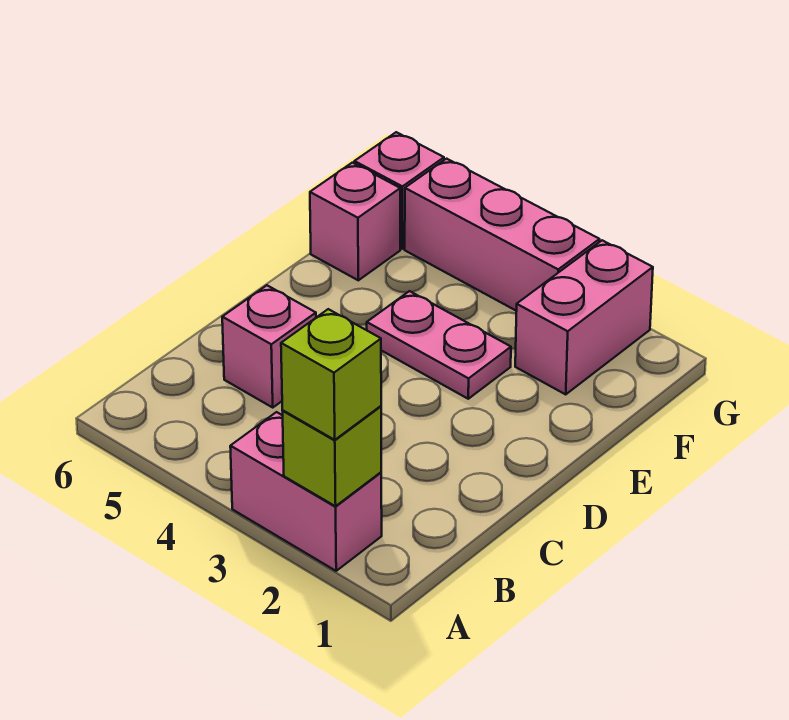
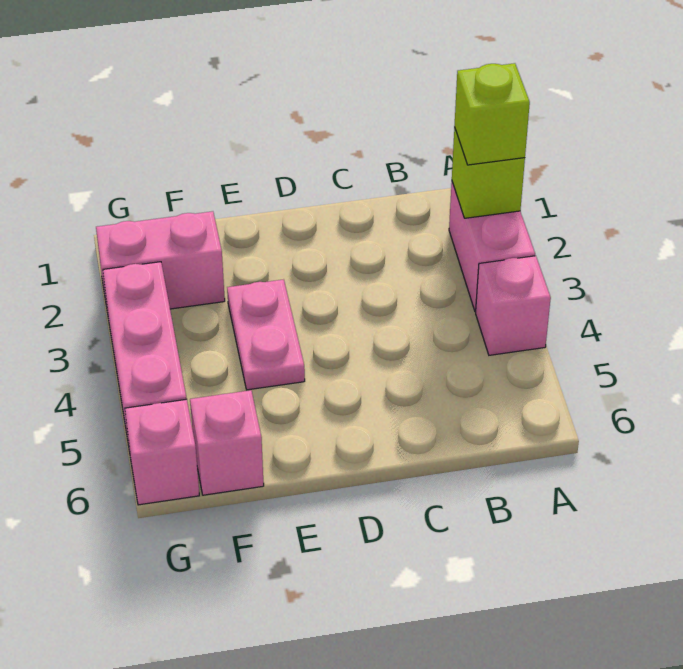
pink brick C5 level 1 -> pink brick A4 level 1

